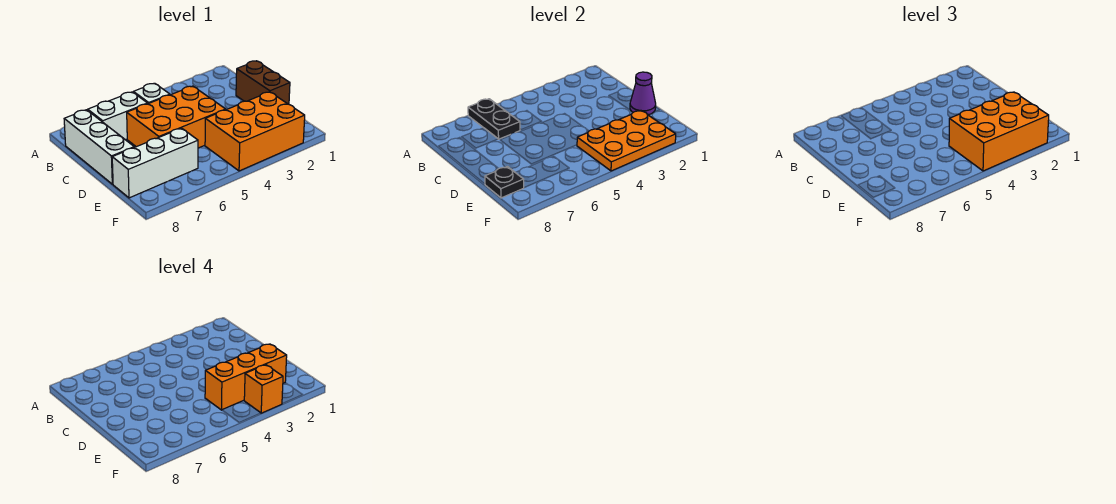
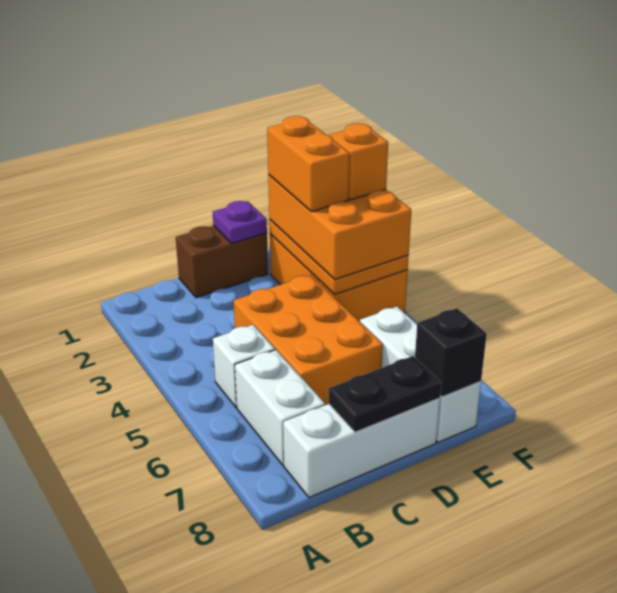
black plate A6:B6 level 2 -> black plate C8:D8 level 2
purple cone D1 level 2 -> purple plate D1 level 2
orange brick E2:E4 level 4 -> orange brick E2:E3 level 4
black plate E8 level 2 -> black brick E8 level 2

